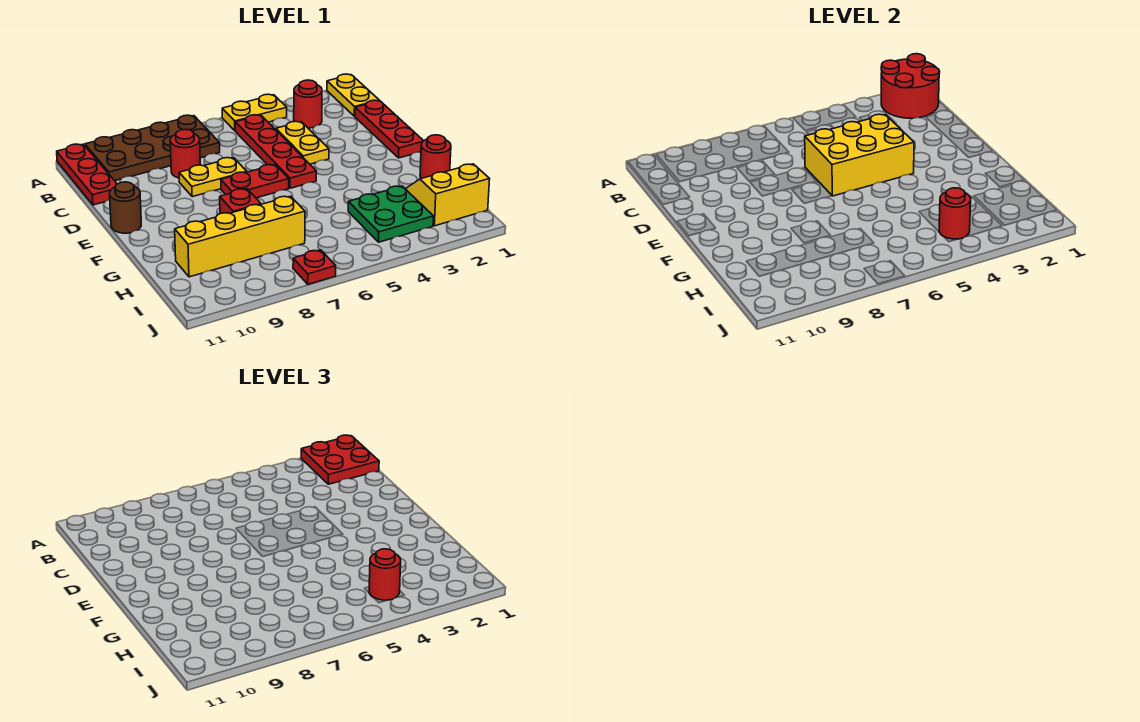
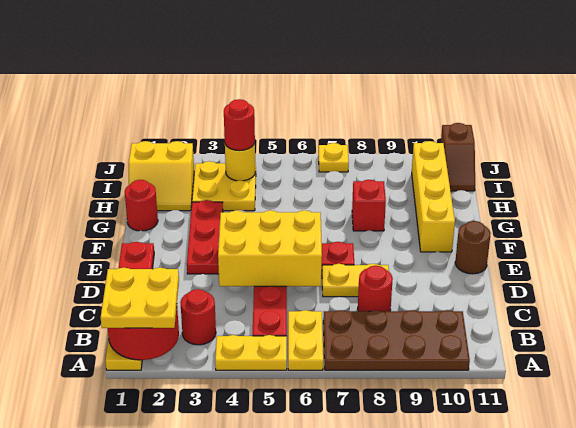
red plate A1:B2 level 3 -> yellow plate A1:B2 level 3
red plate A11:C11 level 1 -> red plate E3:G3 level 1
yellow plate C4:D4 level 1 -> yellow plate A6:B6 level 1
green plate H3:I4 level 1 -> yellow plate H3:I4 level 1
yellow brick H7:H10 level 1 -> yellow brick F10:I10 level 1
red round brick I4 level 2 -> yellow round brick I4 level 2
none -> brown slope I11:J11 level 1 top J
red plate J7 level 1 -> yellow plate J7 level 1

